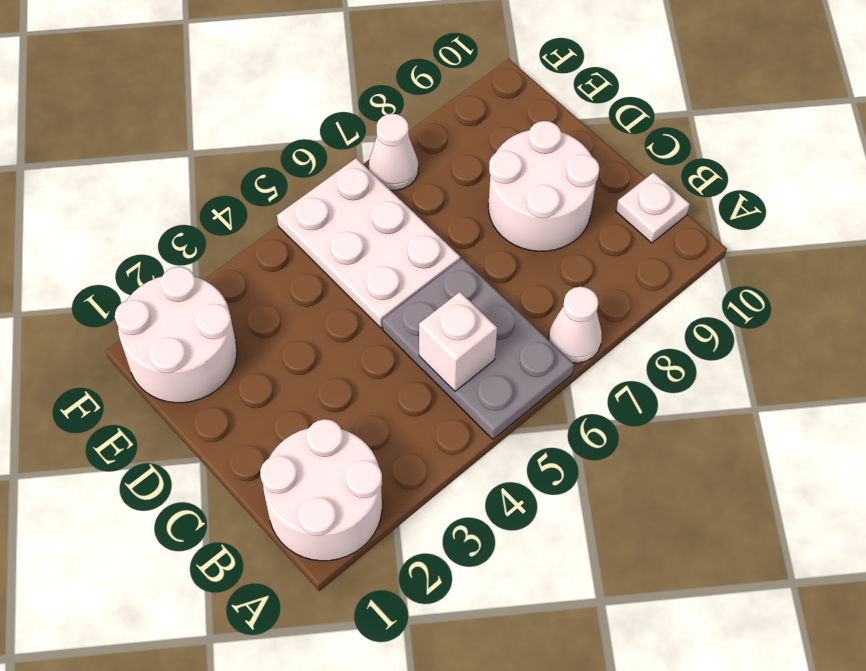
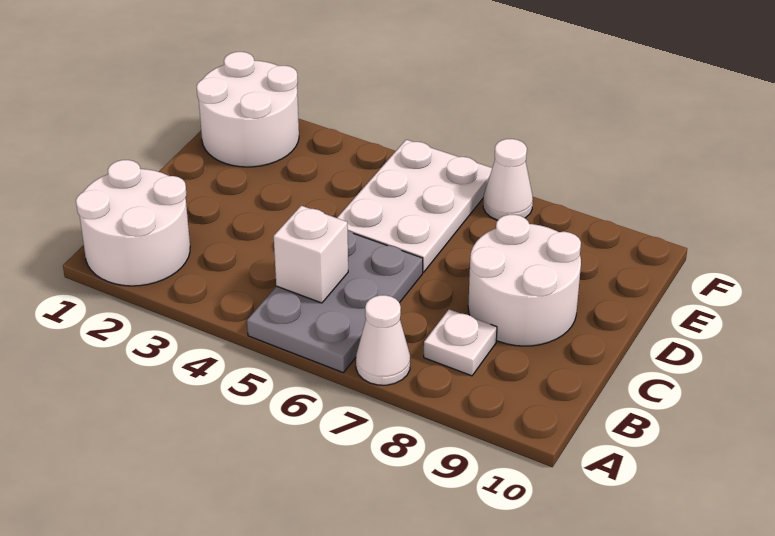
white plate B10 level 1 -> white plate B8 level 1

